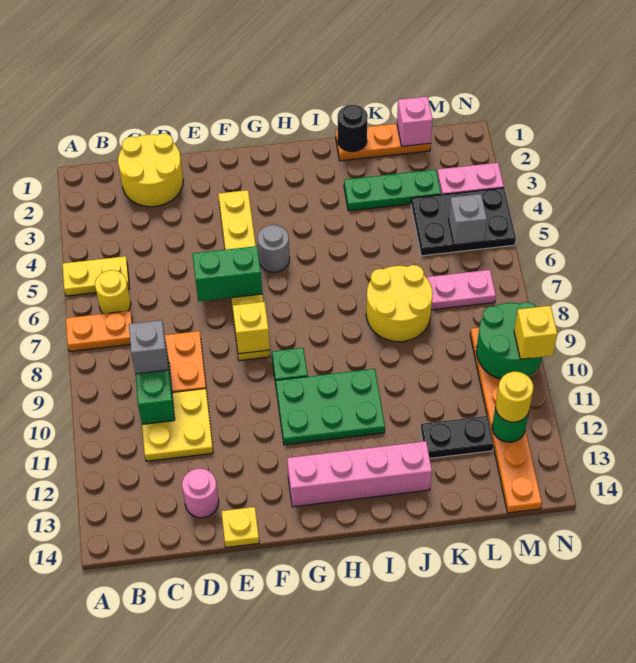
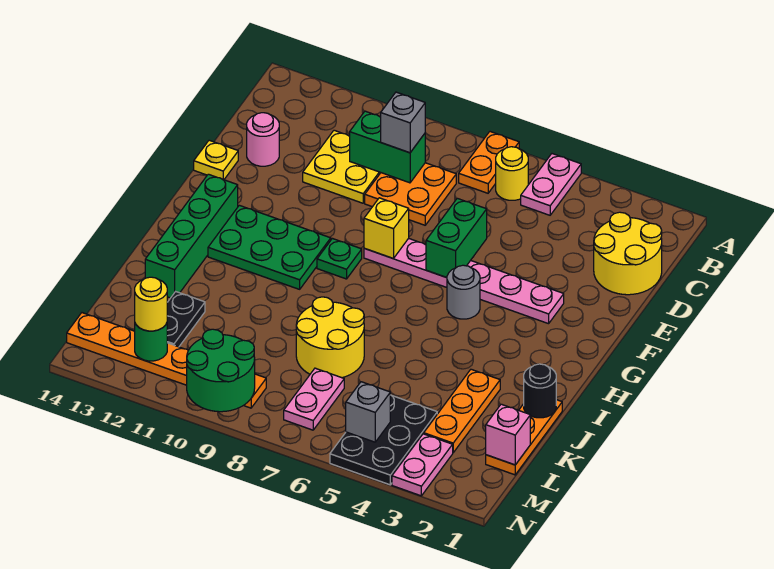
yellow plate A5:B5 level 1 -> pink plate A5:B5 level 1
yellow plate F3:F8 level 1 -> pink plate F3:F8 level 1
green plate G10:I11 level 1 -> green plate G10:H12 level 1
pink brick G13:J13 level 1 -> green brick G13:J13 level 1
green plate J3:L3 level 1 -> orange plate J3:L3 level 1
yellow brick N10 level 3 -> none

